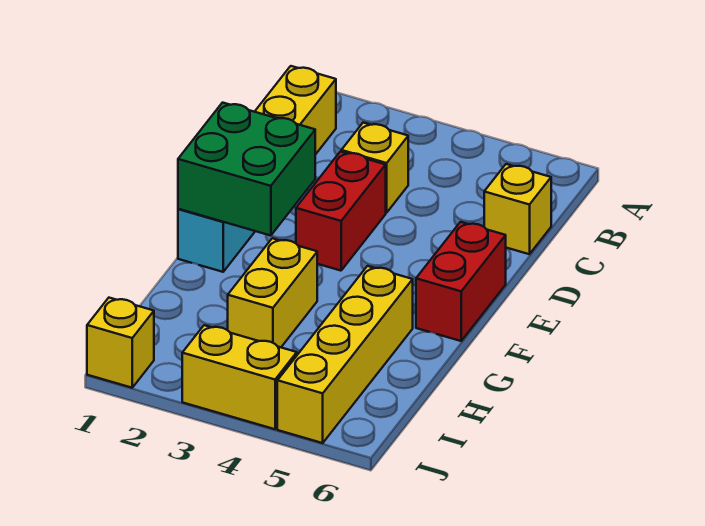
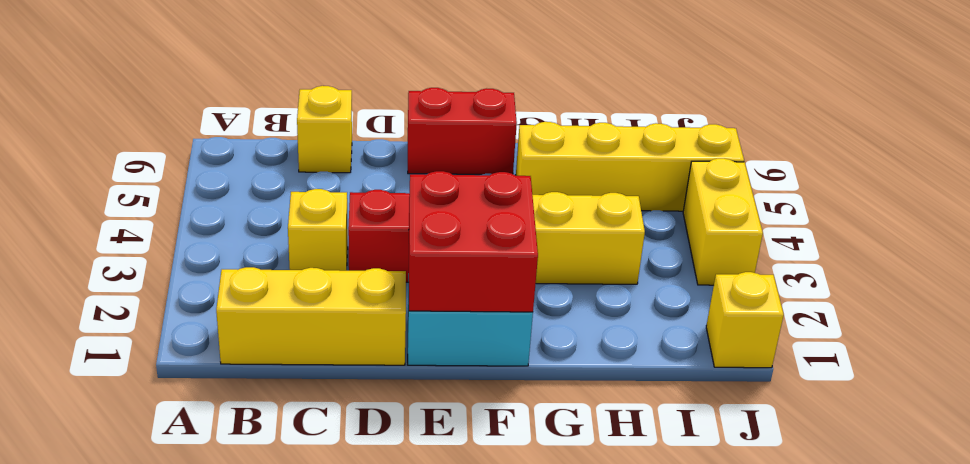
green brick E1:F2 level 2 -> red brick E1:F2 level 2

